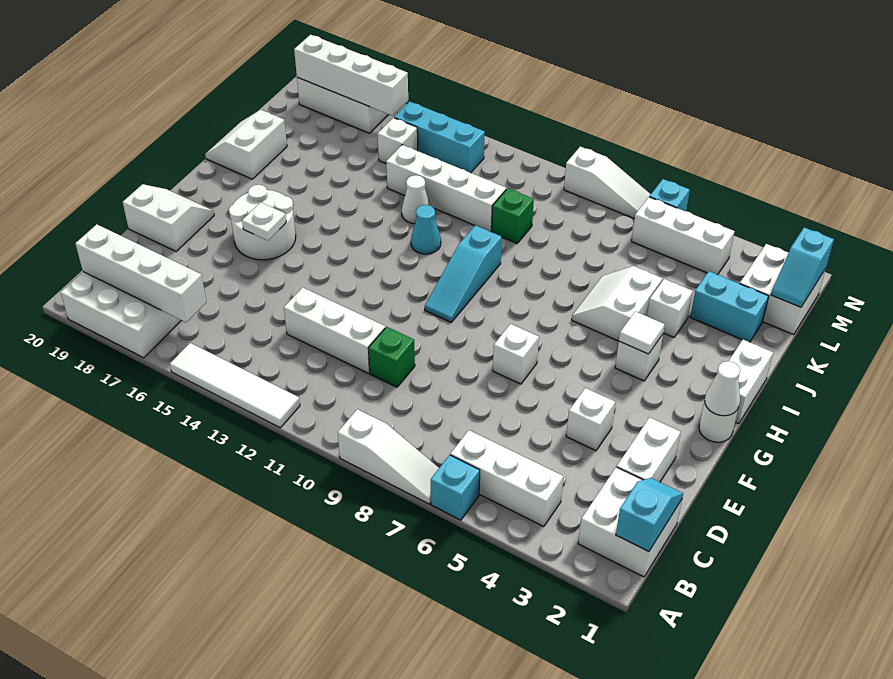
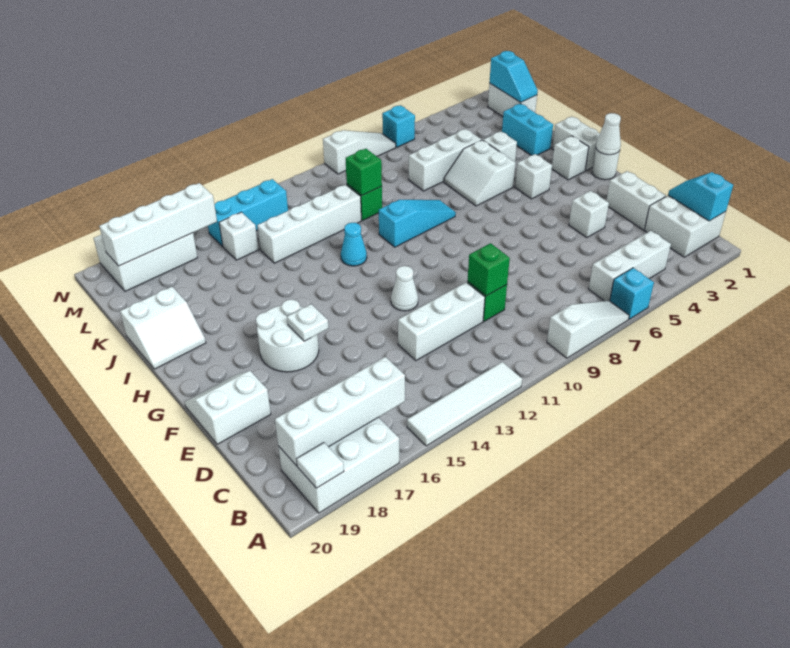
none -> green brick D10 level 2
white brick F7 level 1 -> white brick H2 level 1
cyan slope G10:I10 level 1 top I -> cyan slope I8:I10 level 1 top 10
white tile H4 level 2 -> white tile A19 level 2
white slope I19:J20 level 1 top 19 -> white slope I19:J20 level 1 top J
white cone J13 level 1 -> white cone F12 level 1
cyan brick K2:K3 level 1 -> cyan brick J2:K2 level 1
none -> green brick K10 level 2
white brick L1:M2 level 1 -> white brick L1:M1 level 1
white brick M4:M6 level 1 -> white brick K5:K7 level 1

